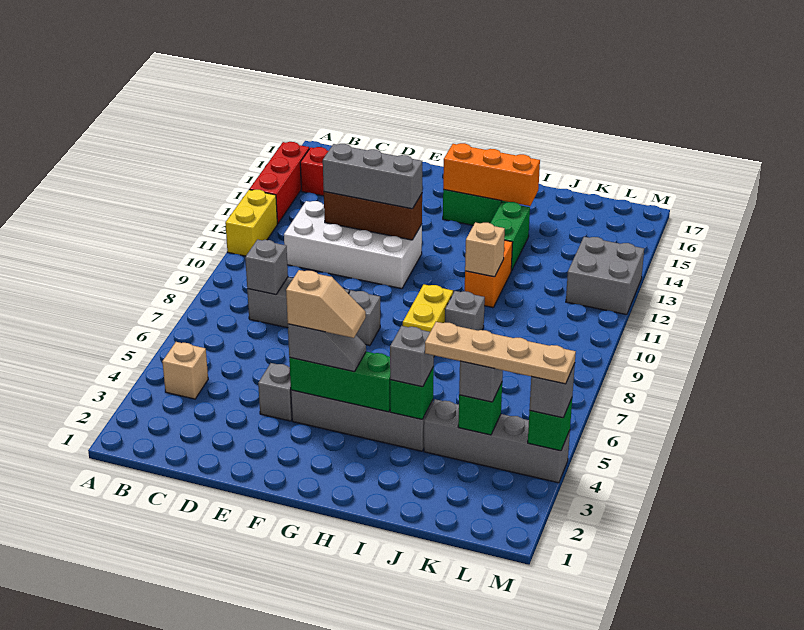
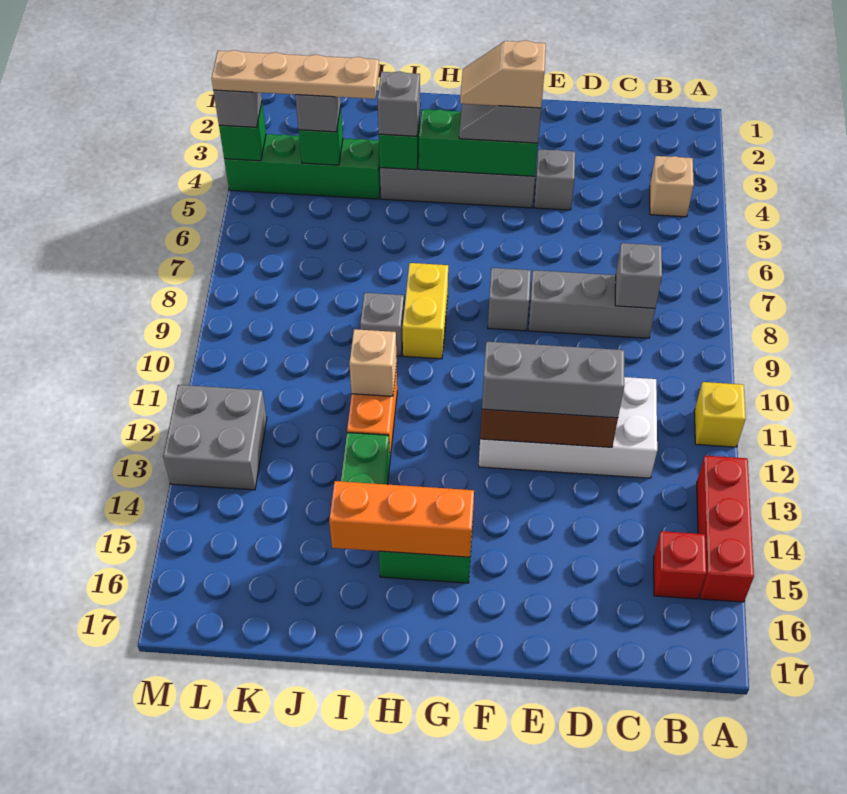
yellow brick A11:A12 level 1 -> yellow brick A11 level 1
grey brick J4:M4 level 1 -> green brick J4:M4 level 1

